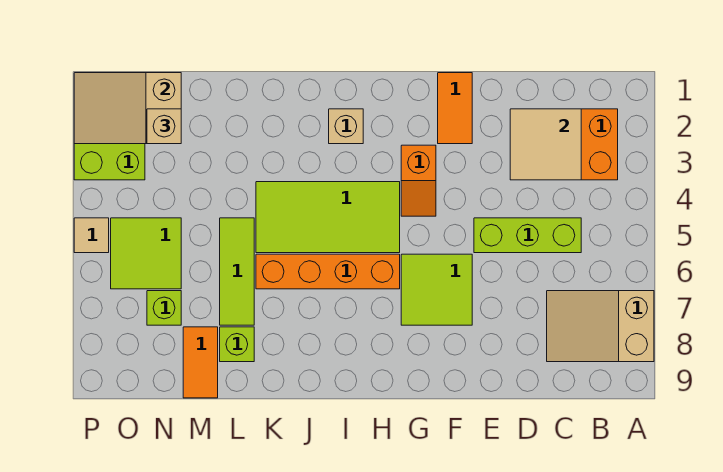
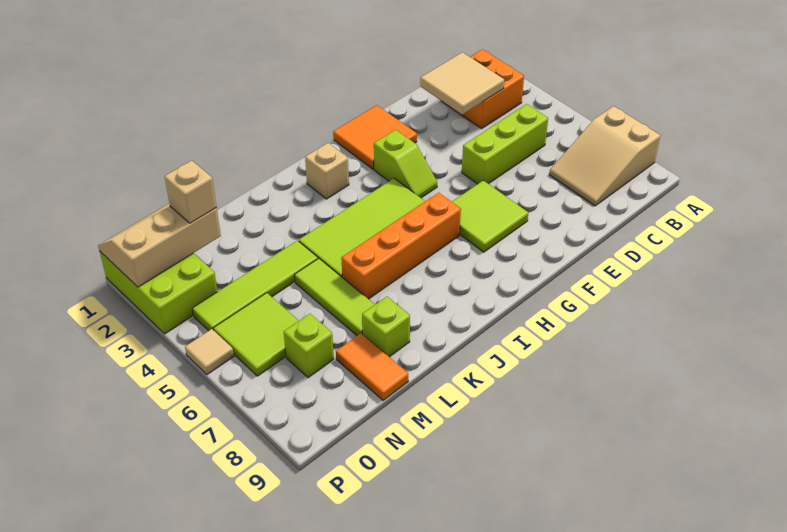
orange tile F1:F2 level 1 -> orange tile F1:G2 level 1
orange slope G3:G4 level 1 top 3 -> lime slope G3:G4 level 1 top 3
none -> lime tile L4:O4 level 1
tan slope N1:P2 level 2 top N -> tan slope N1:P2 level 2 top 2

